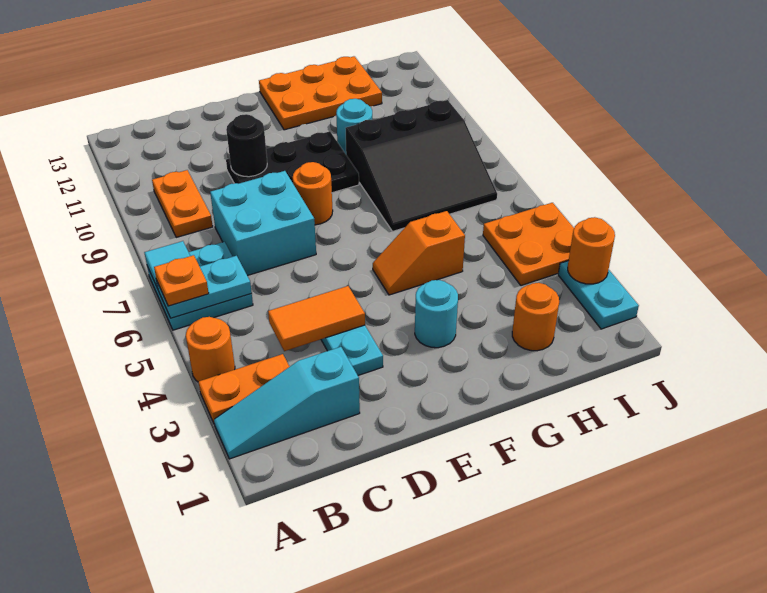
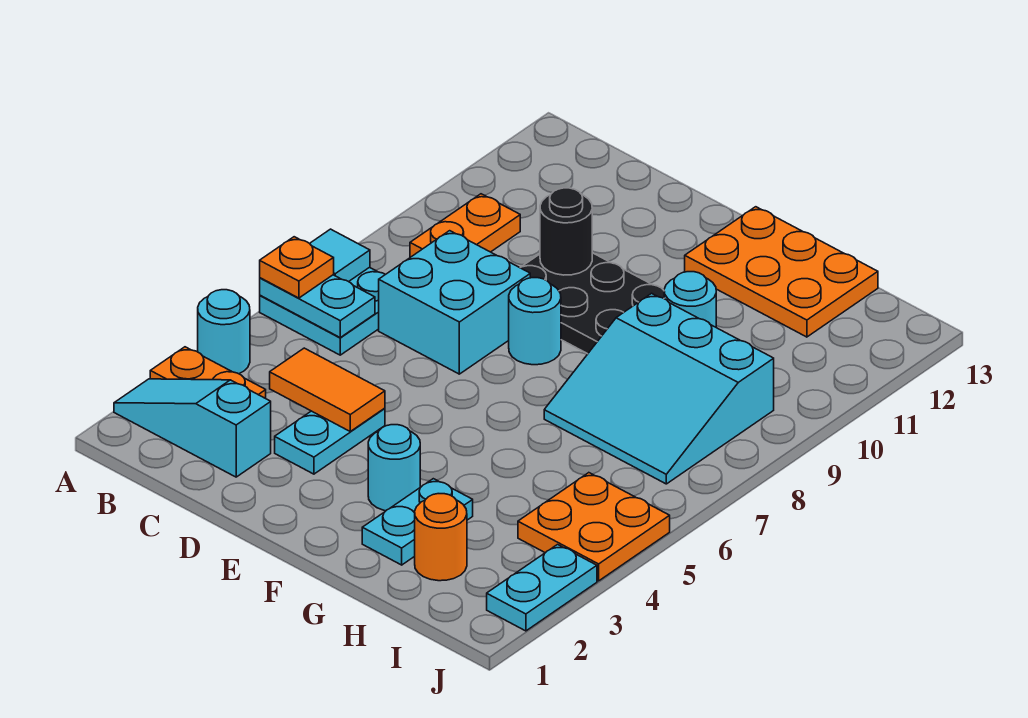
orange round brick A4 level 1 -> cyan round brick A4 level 1
orange round brick E8 level 1 -> cyan round brick E8 level 1
orange slope F5:G5 level 1 top G -> none
none -> cyan plate G2:G3 level 1
black slope G7:I9 level 1 top 9 -> cyan slope G7:I9 level 1 top 9
orange round brick J3 level 2 -> none

